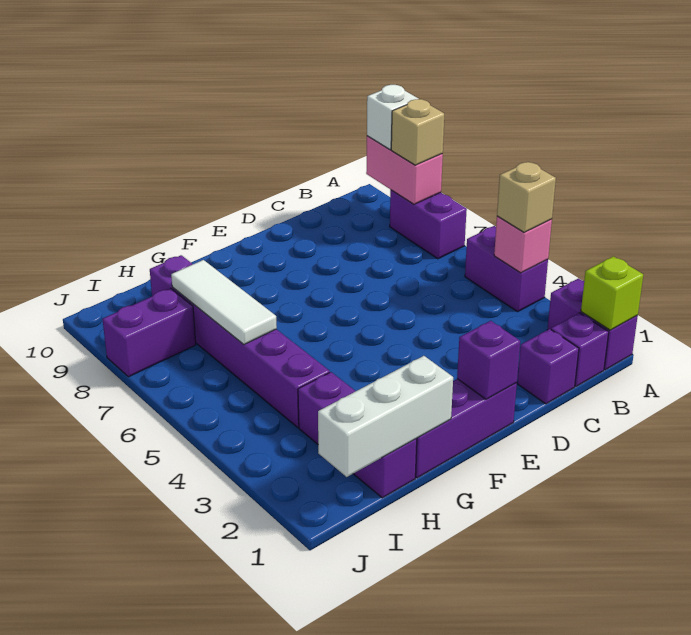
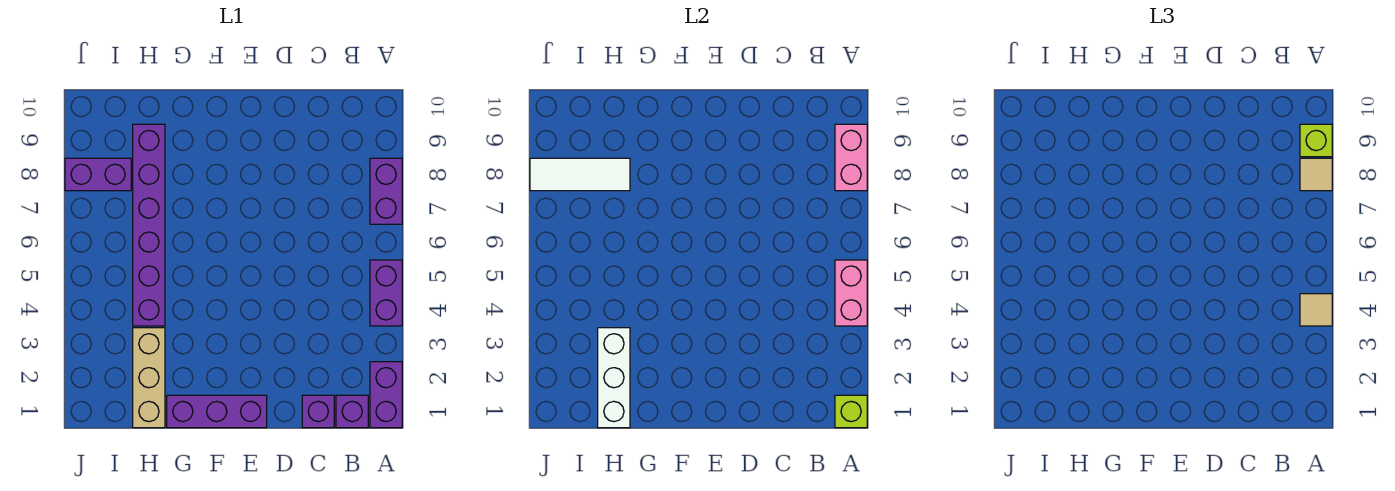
pink brick A4 level 2 -> pink brick A4:A5 level 2
tan brick A4 level 3 -> tan tile A4 level 3
tan brick A8 level 3 -> tan tile A8 level 3
white brick A9 level 3 -> lime brick A9 level 3
purple brick E1 level 2 -> none
white brick G1:I1 level 2 -> white brick H1:H3 level 2
purple brick H1:H3 level 1 -> tan brick H1:H3 level 1
white tile H6:H8 level 2 -> white tile H8:J8 level 2

